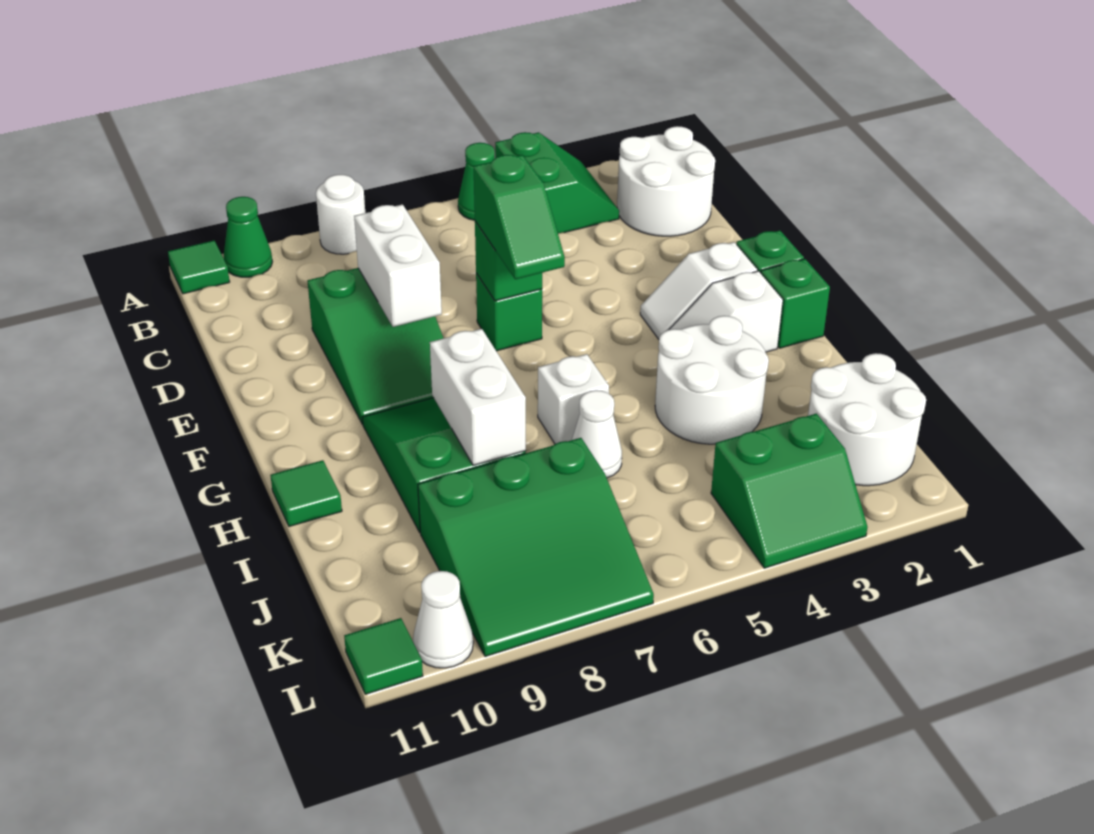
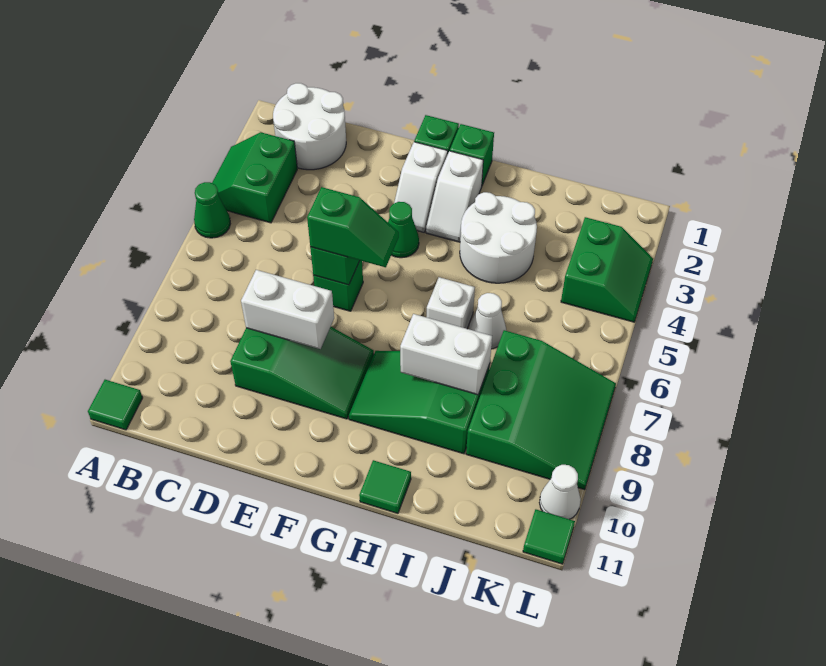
green slope A3:B4 level 1 top 4 -> green slope A3:B4 level 1 top B
white round brick A8 level 1 -> none
green cone A10 level 1 -> green cone F4 level 1
white round brick J1:K2 level 1 -> none

